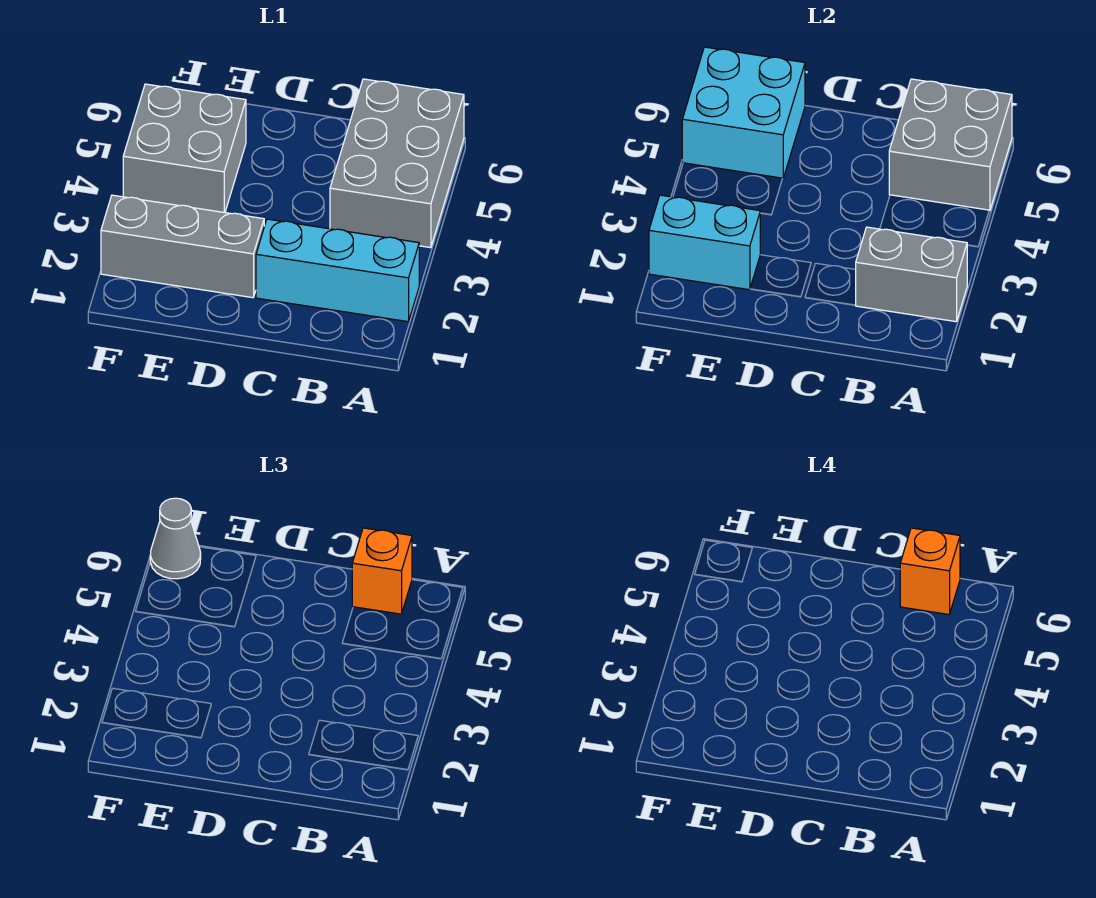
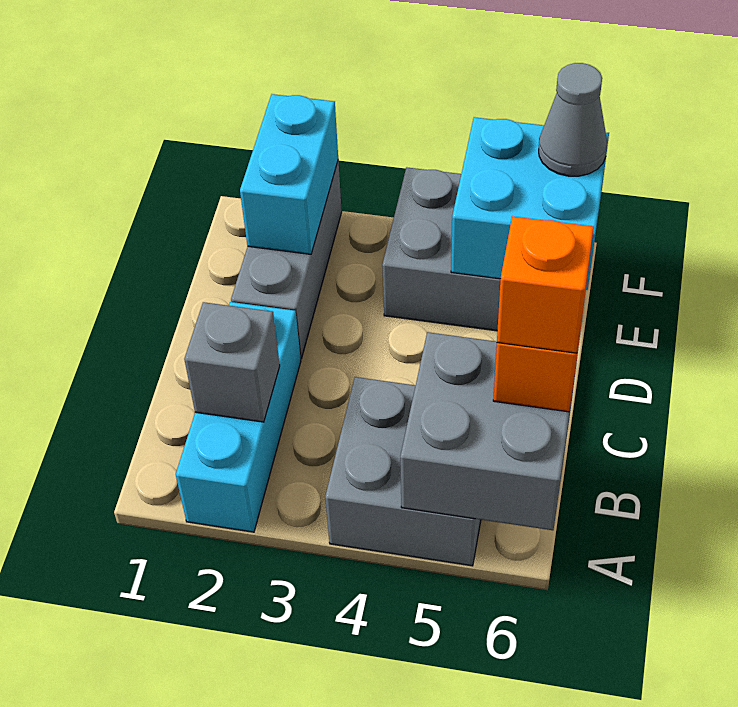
grey brick A2:B2 level 2 -> grey brick B2 level 2
grey brick A4:B6 level 1 -> grey brick A4:B5 level 1

